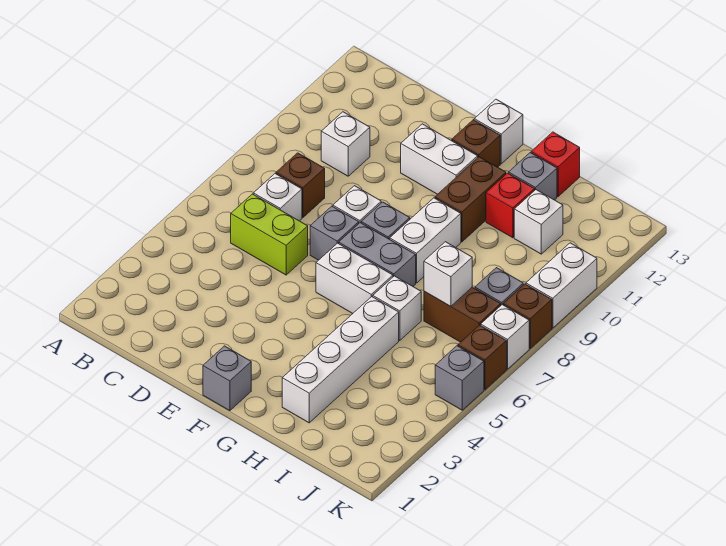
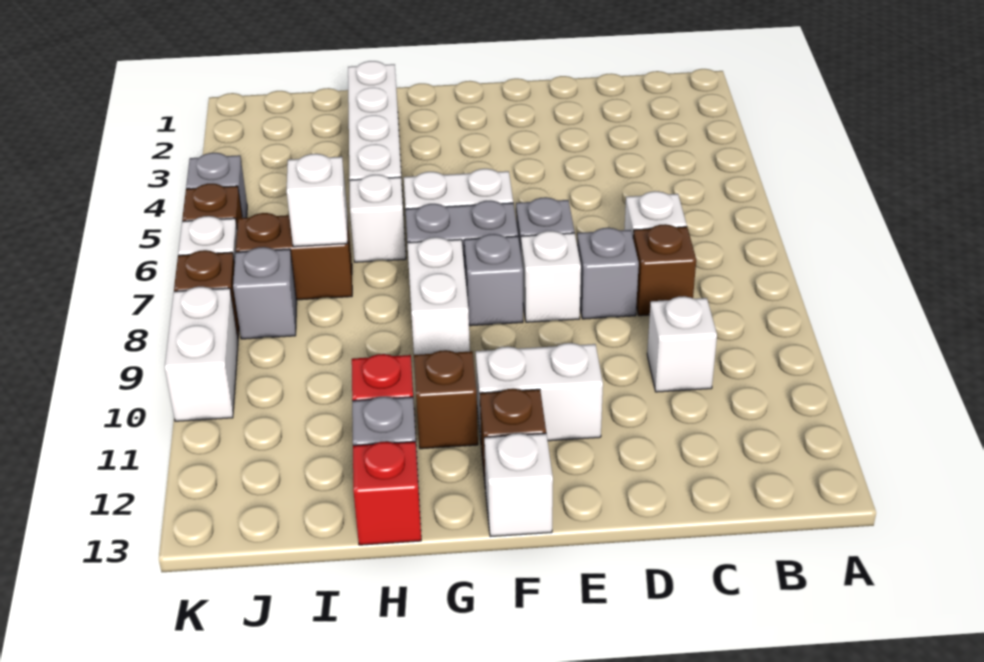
lime brick C6:D6 level 1 -> none
grey brick F1 level 1 -> grey brick D8 level 1
brown brick G10:G11 level 1 -> brown brick G11 level 1
white brick I11 level 1 -> none

